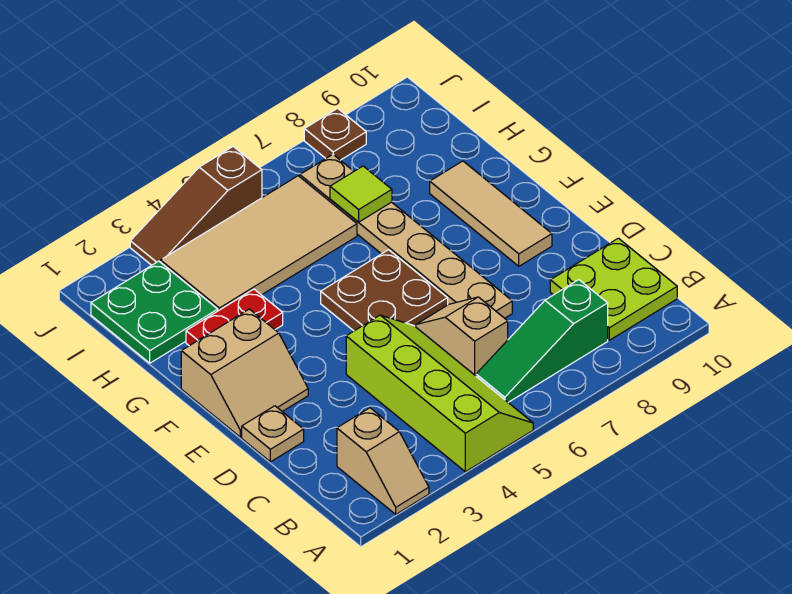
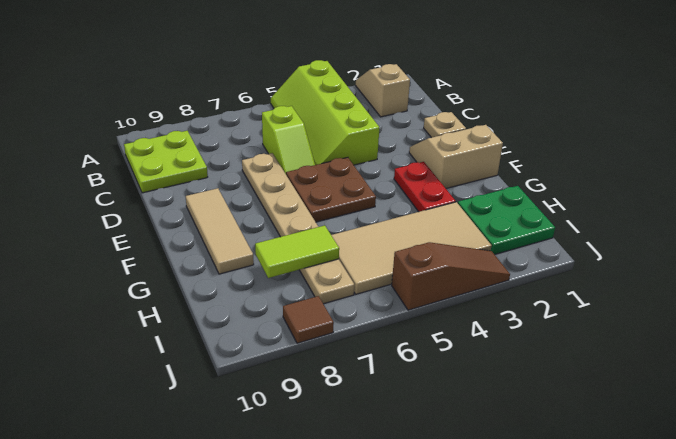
green slope B6:B8 level 1 top 8 -> none
tan slope C6:D6 level 1 top C -> lime slope C6:D6 level 1 top C
red plate G2:G3 level 1 -> red plate F3:G3 level 1
lime tile H7 level 2 -> lime tile H7:H8 level 2
brown plate J8 level 1 -> brown tile J8 level 1

